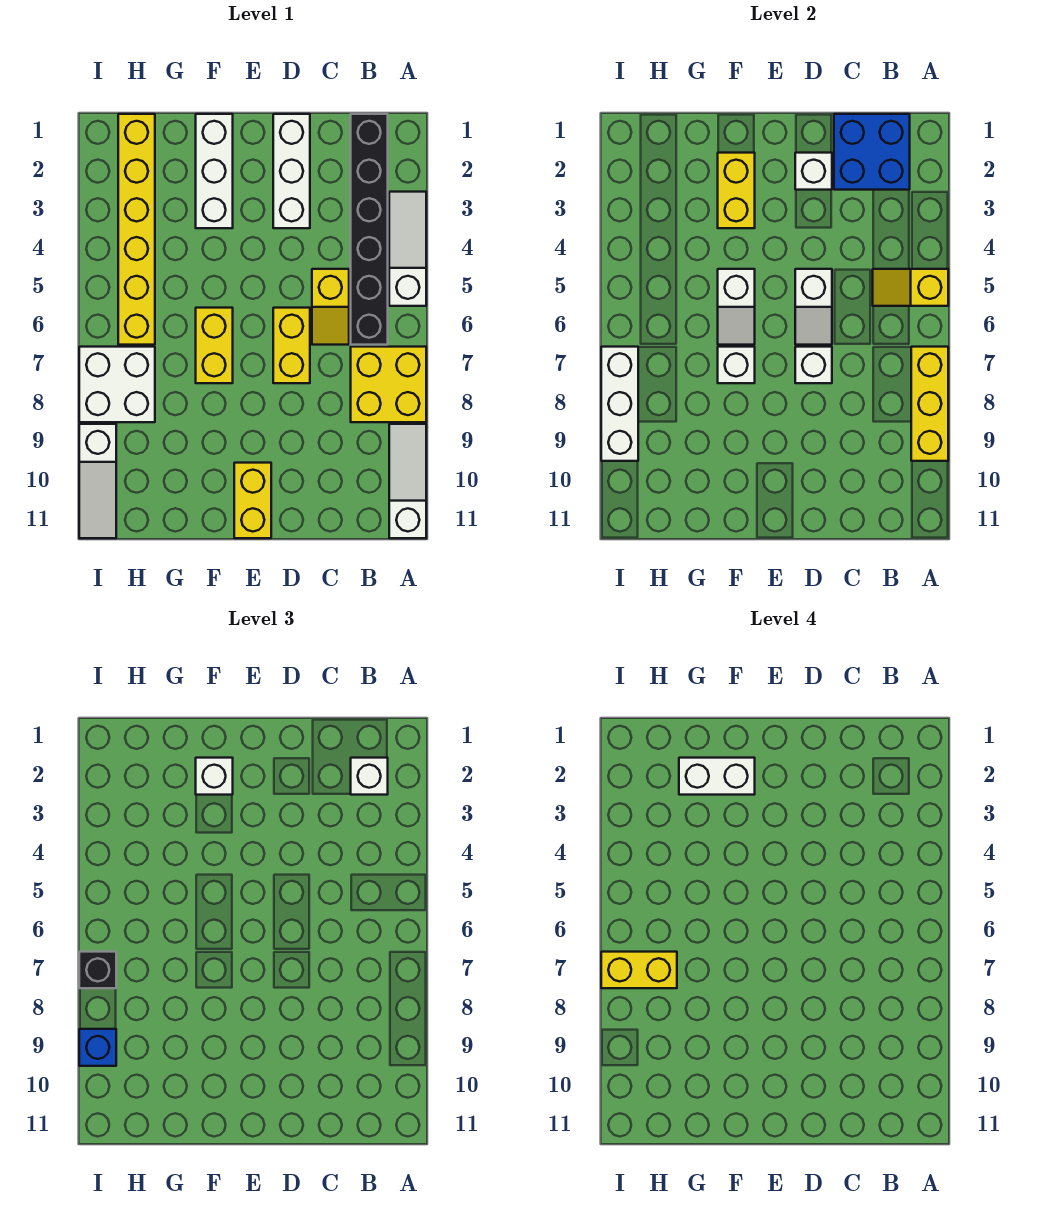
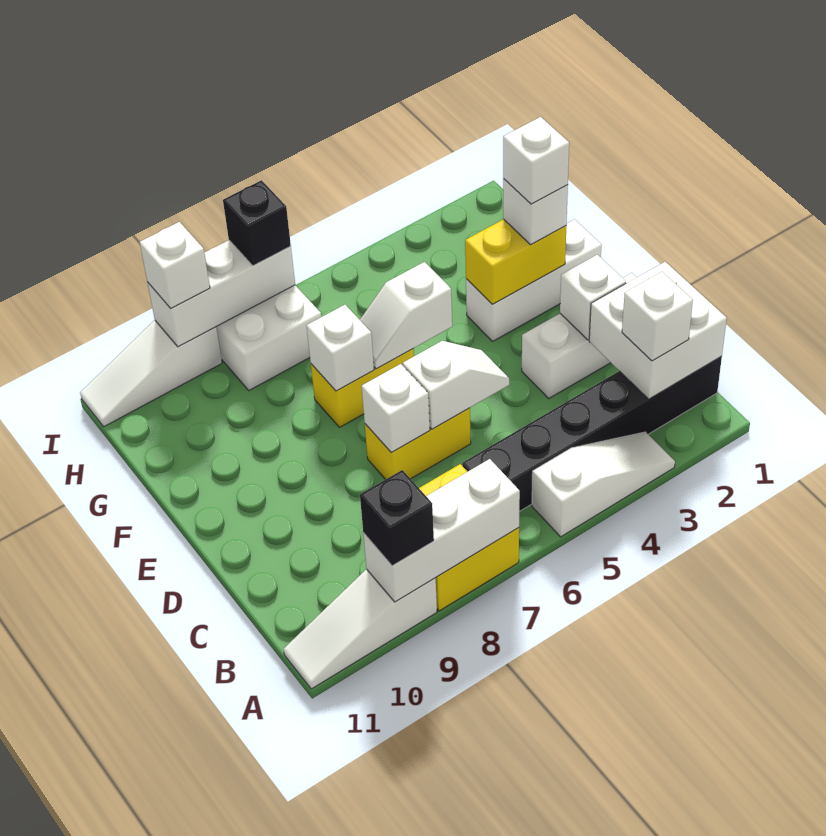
yellow slope A5:B5 level 2 top A -> none
yellow brick A7:A9 level 2 -> white brick A7:A9 level 2
white slope A9:A11 level 1 top 11 -> white slope A9:A11 level 1 top 9
none -> black brick A9 level 3
blue brick B1:C2 level 2 -> white brick B1:C2 level 2
yellow slope C5:C6 level 1 top 5 -> none
white slope D5:D6 level 2 top 5 -> white slope D5:D6 level 2 top 6
yellow brick E10:E11 level 1 -> none
white brick F2:G2 level 4 -> white brick F2 level 4
yellow brick H1:H6 level 1 -> none
yellow brick H7:I7 level 4 -> none
blue brick I9 level 3 -> white brick I9 level 3

